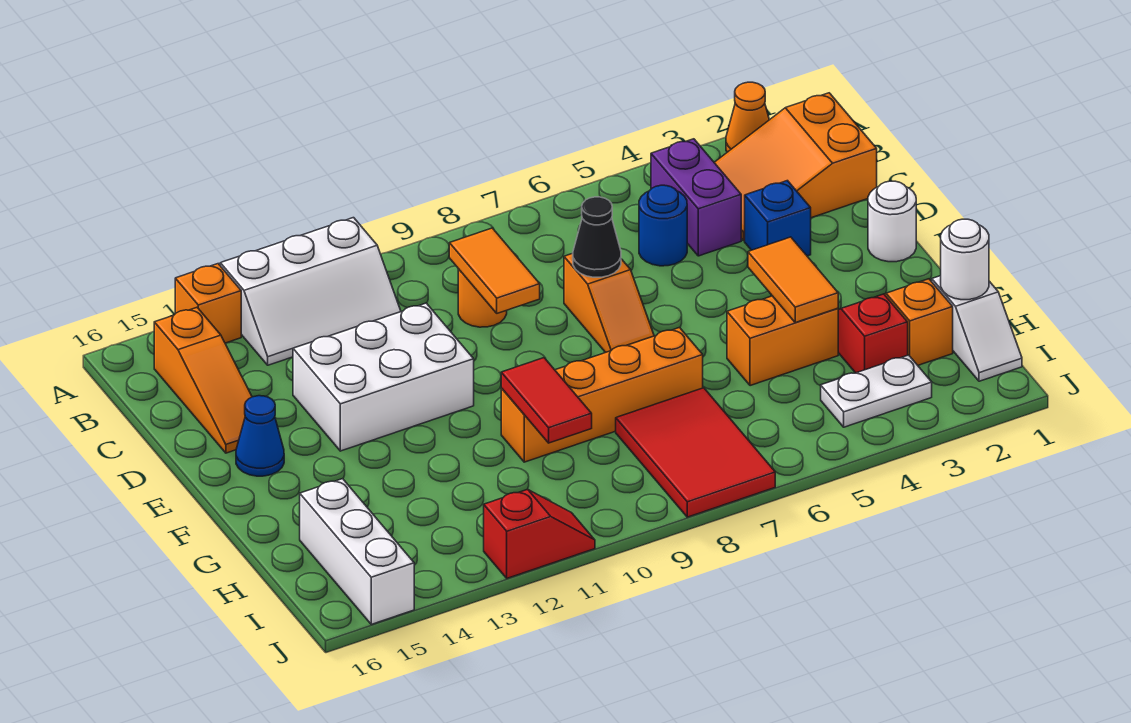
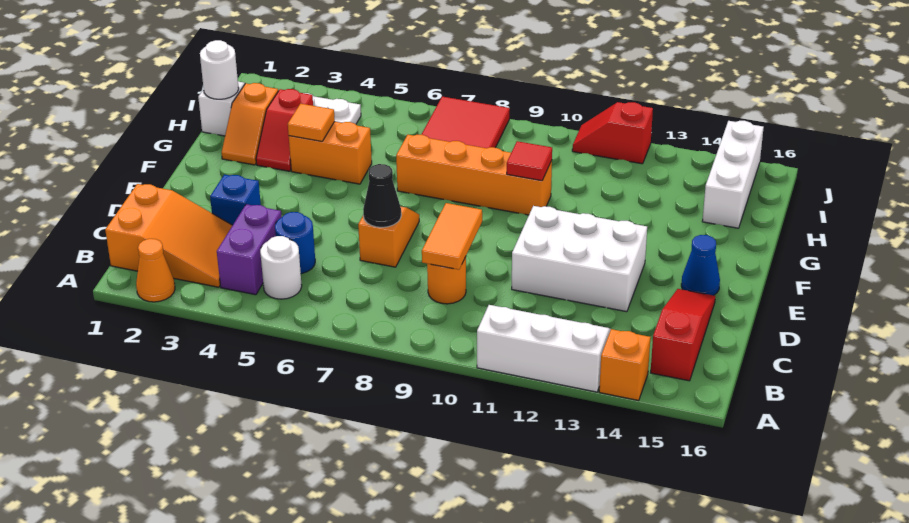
orange slope B15:D15 level 1 top B -> red slope B15:D15 level 1 top B
white round brick E1 level 1 -> white round brick B5 level 1
orange tile F4:G4 level 2 -> orange tile G4 level 2
red tile G10:H10 level 2 -> red tile G10 level 2

